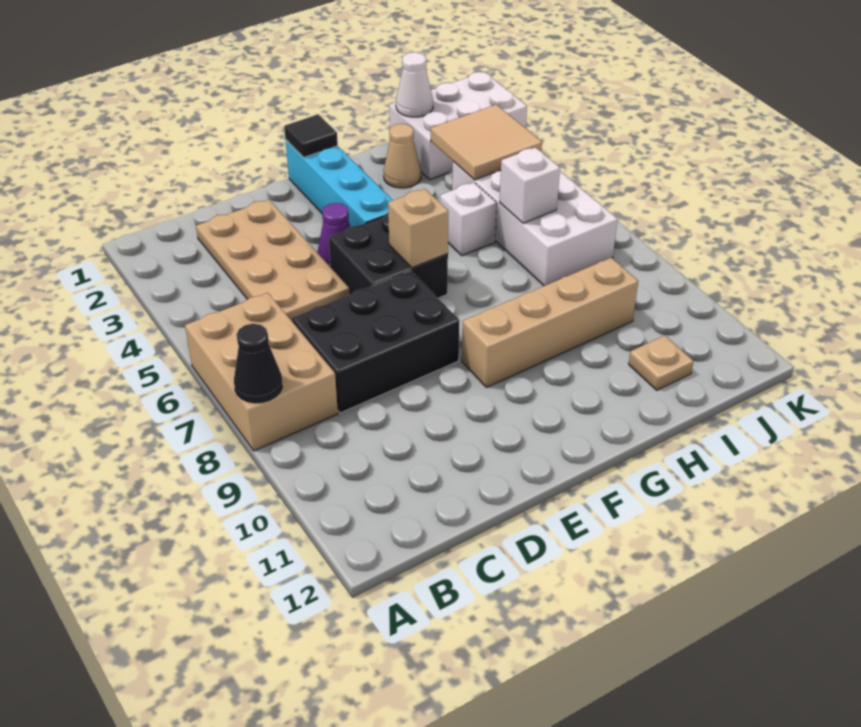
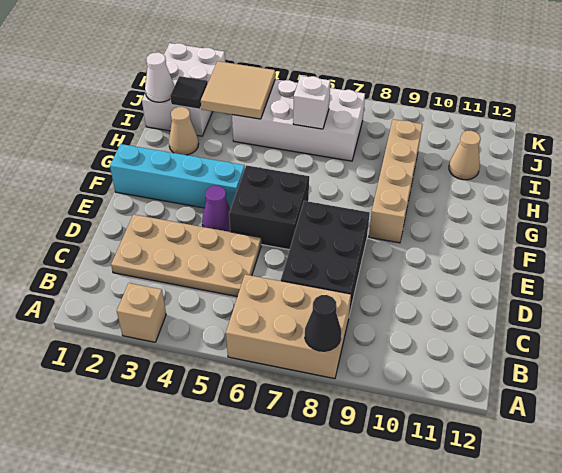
black tile F1 level 2 -> black tile I2 level 2
tan brick F6 level 2 -> tan brick A3 level 1
white brick H5 level 1 -> none
tan plate I11 level 1 -> tan cone I11 level 1

